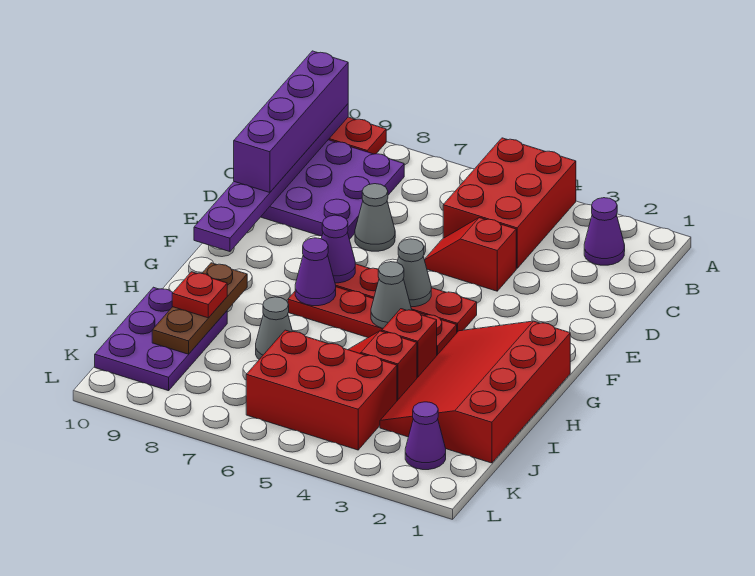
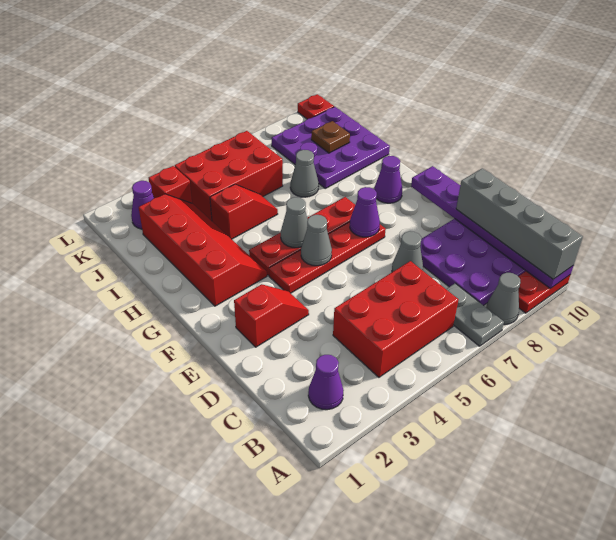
red brick A4:C5 level 1 -> red brick B4:C6 level 1
none -> grey plate A7:B7 level 1
none -> grey cone A8 level 1
purple brick A10:D10 level 3 -> grey brick A10:D10 level 3
red slope D4:D5 level 1 top 4 -> red slope E2:E3 level 1 top 2
red slope G1:J3 level 1 top 1 -> red slope G2:J3 level 1 top 2
purple cone G7 level 2 -> purple cone G9 level 1
red brick H4 level 1 -> red brick K3 level 1
brown plate H9:J9 level 2 -> brown plate J9 level 2
purple plate I9:K10 level 1 -> purple plate I8:K10 level 1
red plate I9 level 3 -> red plate L10 level 1

